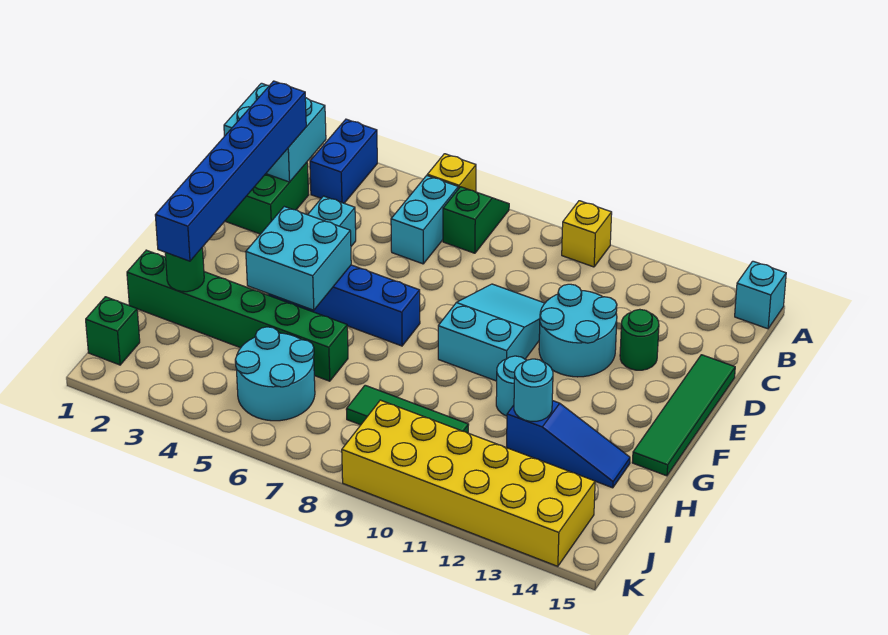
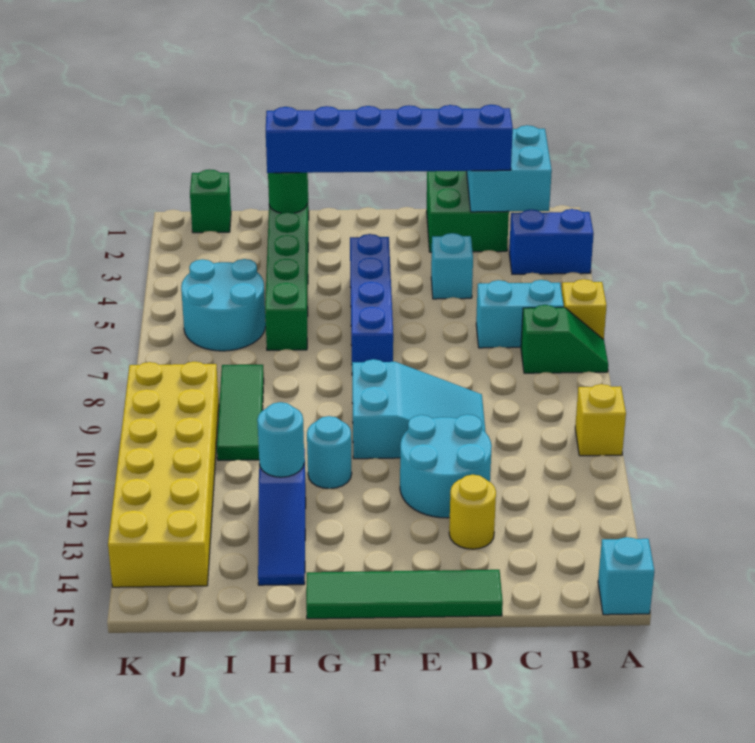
green round brick D13 level 1 -> yellow round brick D13 level 1
cyan brick F4:G5 level 2 -> none

